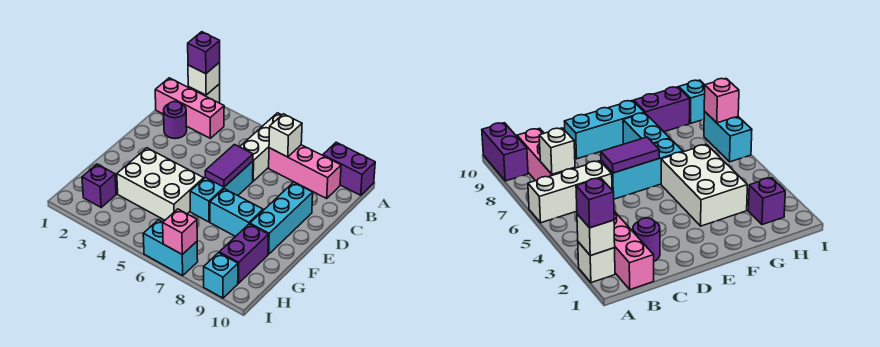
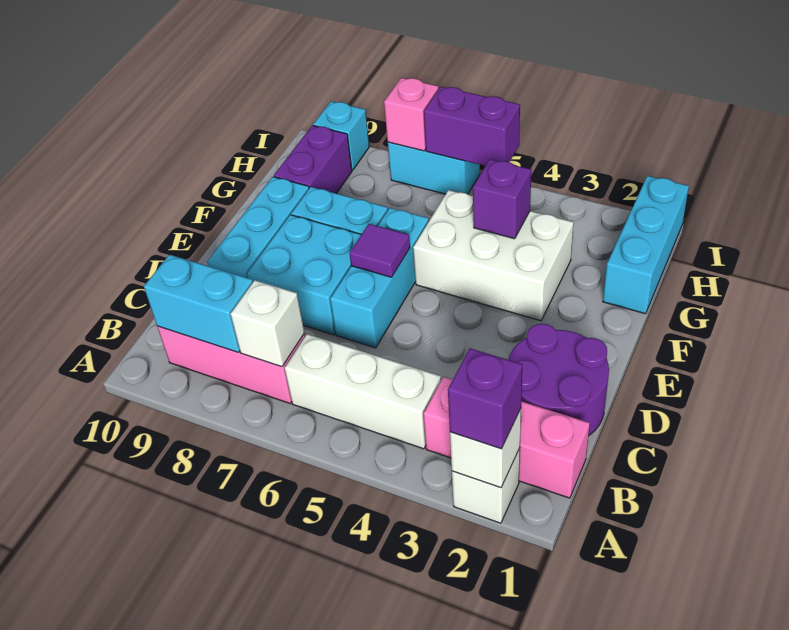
white brick A6:C6 level 1 -> white brick B4:B6 level 1
purple brick A9:A10 level 1 -> purple brick I5:I6 level 2
none -> cyan brick B8:B9 level 2
purple round brick C2 level 1 -> purple round brick C1:D2 level 1
purple tile D6:E6 level 2 -> purple tile E6 level 2
none -> cyan brick D7:E8 level 1
none -> cyan brick G1:I1 level 1
purple brick H2 level 1 -> purple brick G4 level 2

